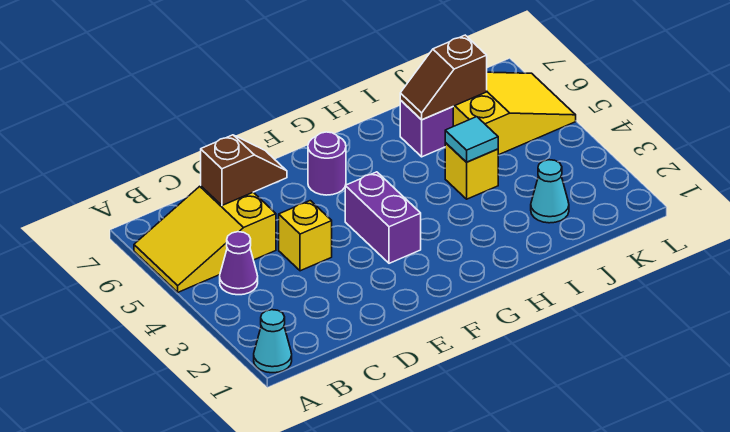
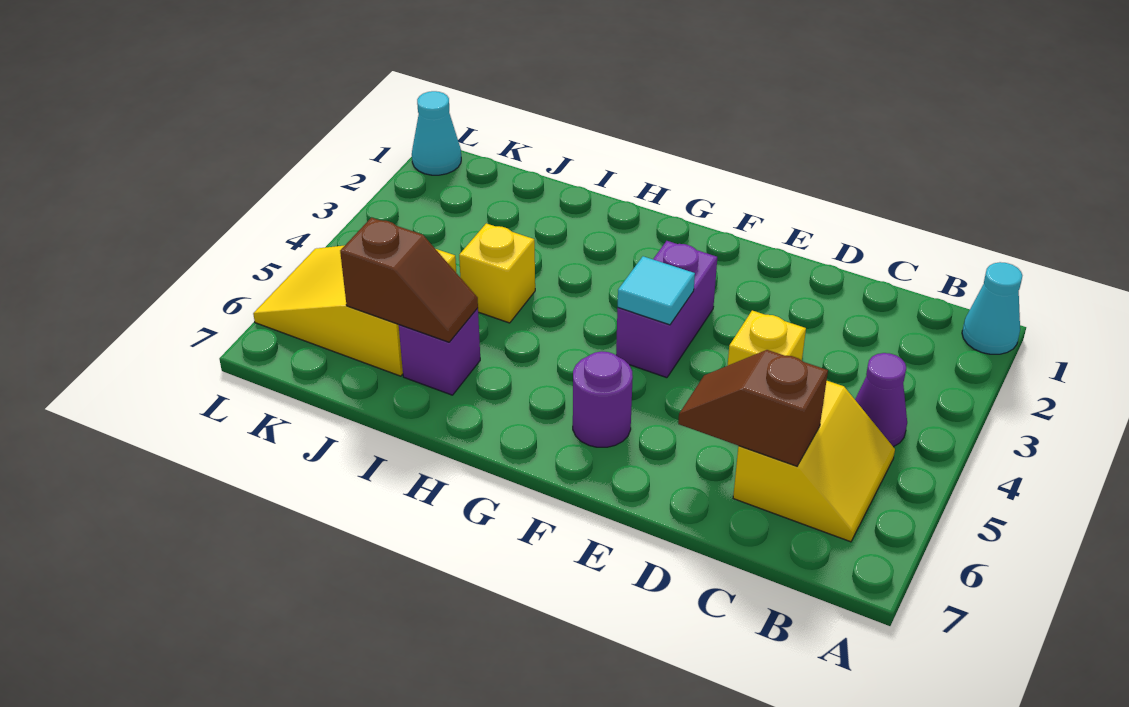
yellow slope A5:C6 level 1 top C -> yellow slope B5:C6 level 1 top C
cyan tile I4 level 2 -> cyan tile F4 level 2
cyan cone J2 level 1 -> cyan cone L1 level 1

